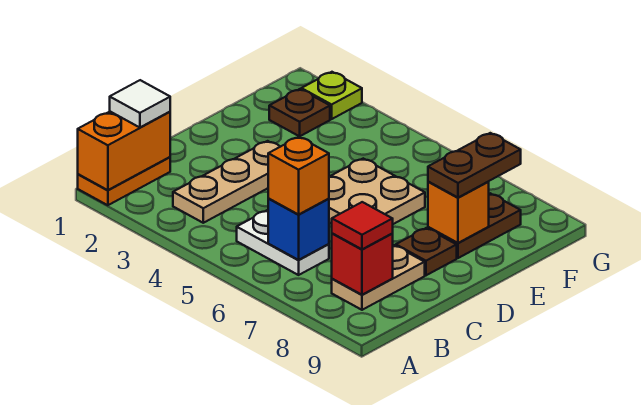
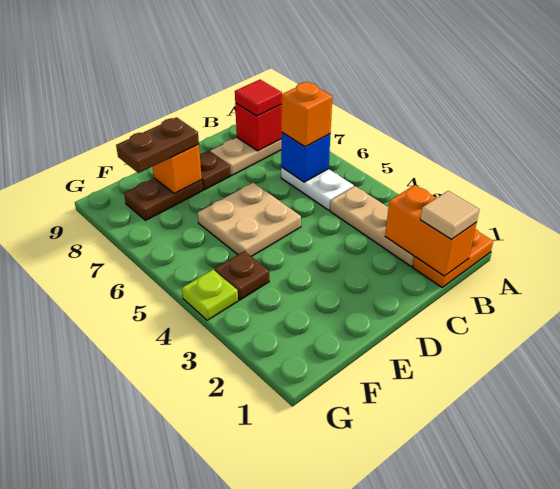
orange brick A1:B1 level 2 -> orange brick B1:B2 level 2
white tile B1 level 3 -> tan tile B1 level 3
tan plate B3:D3 level 1 -> tan plate B2:B4 level 1
brown plate F2 level 1 -> brown plate F4 level 1
lime plate G2 level 1 -> lime plate G4 level 1

